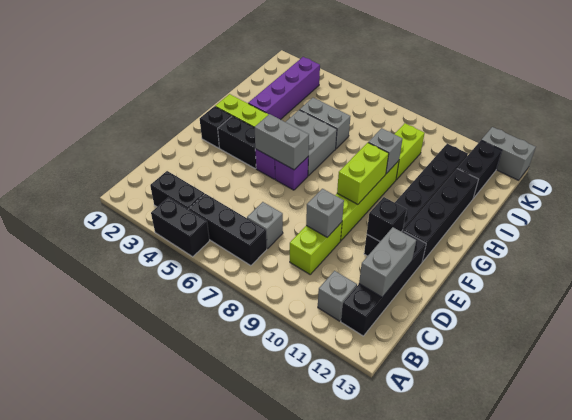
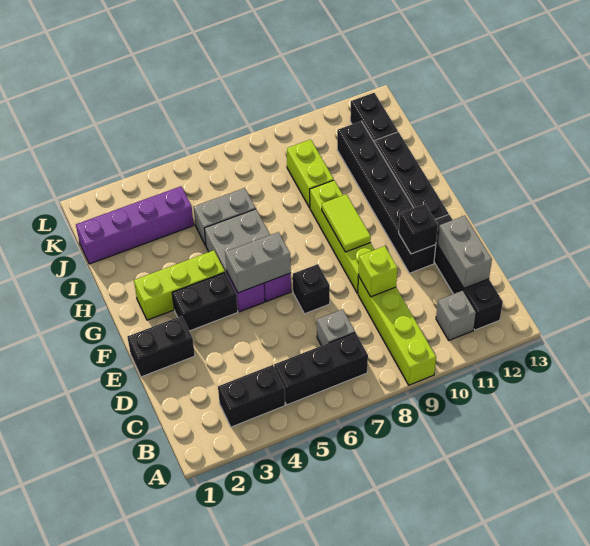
black brick A4:A5 level 1 -> black brick E1:E2 level 1
lime brick C9:D9 level 1 -> lime brick A9:D9 level 1
grey brick D9 level 2 -> lime brick D9 level 2
black brick F2 level 1 -> black brick E7 level 1
lime brick F9:G9 level 2 -> lime tile F9:G9 level 2
purple brick H3:K3 level 1 -> purple brick J1:J4 level 1
grey brick H9 level 2 -> none
grey brick L12:L13 level 1 -> none

